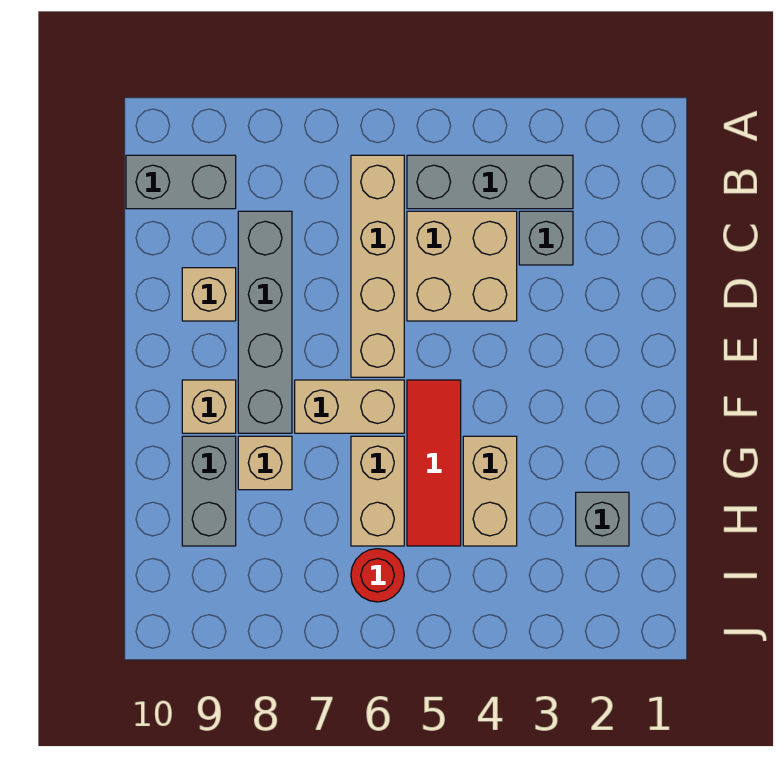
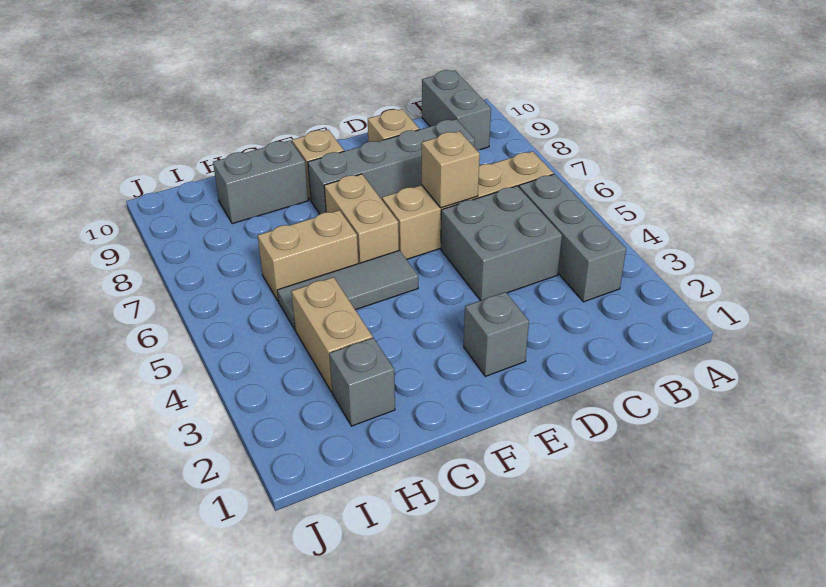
grey brick C3 level 1 -> grey brick E2 level 1
tan brick C4:D5 level 1 -> grey brick C4:D5 level 1
red tile F5:H5 level 1 -> grey tile F5:H5 level 1
tan brick G4:H4 level 1 -> tan brick H3:H4 level 1
tan brick G8 level 1 -> tan brick D6 level 2
red round brick I6 level 1 -> none

